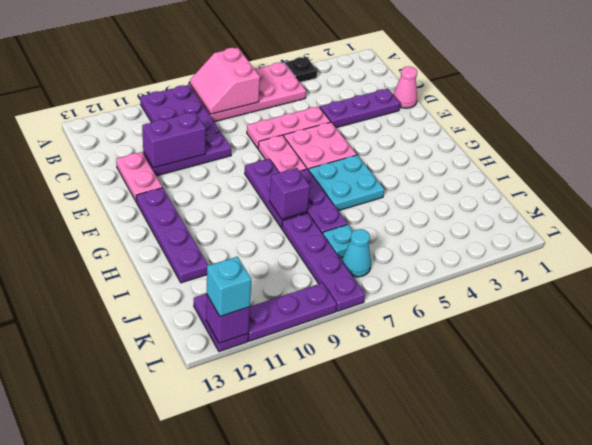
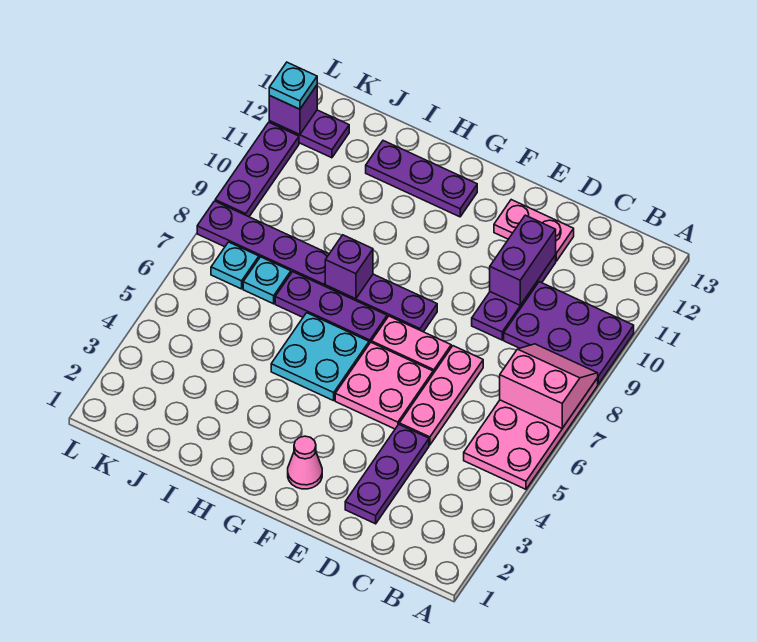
black plate A4 level 1 -> none
pink cone D1 level 1 -> pink cone F2 level 1
purple plate F12:I12 level 1 -> purple plate G12:I12 level 1
cyan cone K7 level 1 -> cyan plate K7 level 1
cyan brick L12 level 3 -> cyan plate L12 level 3

